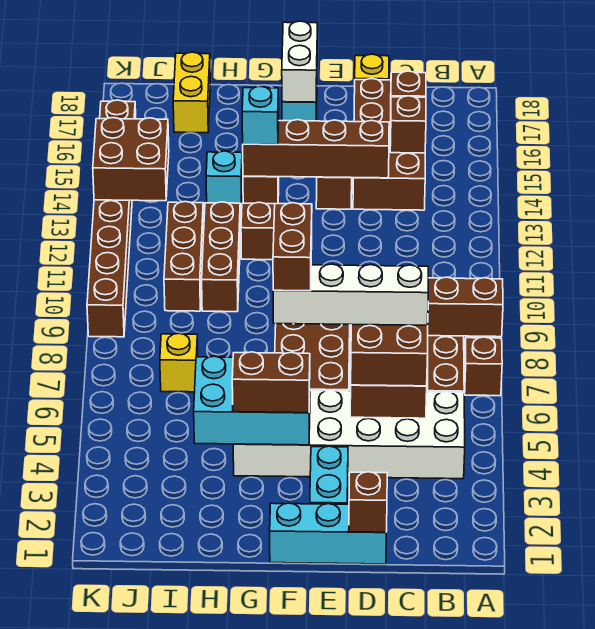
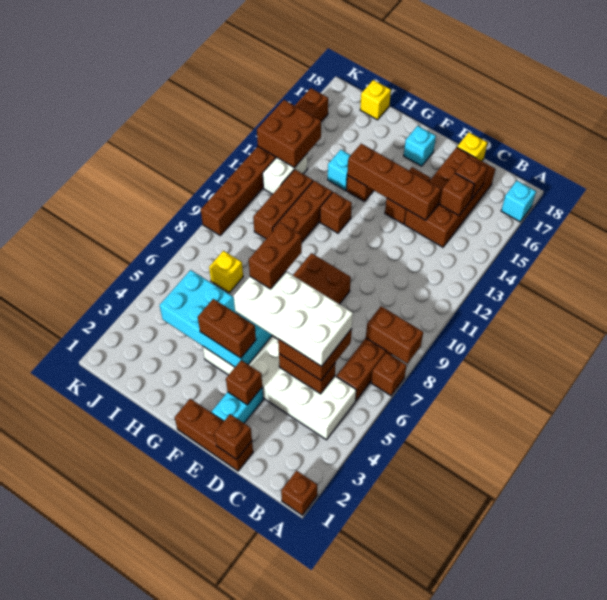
none -> brown brick A1 level 1
white brick C6:F6 level 4 -> white brick C5:F6 level 4
cyan brick D1:F1 level 1 -> brown brick D1:F1 level 1
none -> brown brick E3 level 2
cyan brick F4:H5 level 2 -> cyan brick F4:I5 level 2
white brick F17:F18 level 2 -> white brick J12:J13 level 1
cyan brick G14 level 3 -> cyan brick A17 level 1
yellow brick I17:I18 level 1 -> yellow brick I18 level 1

